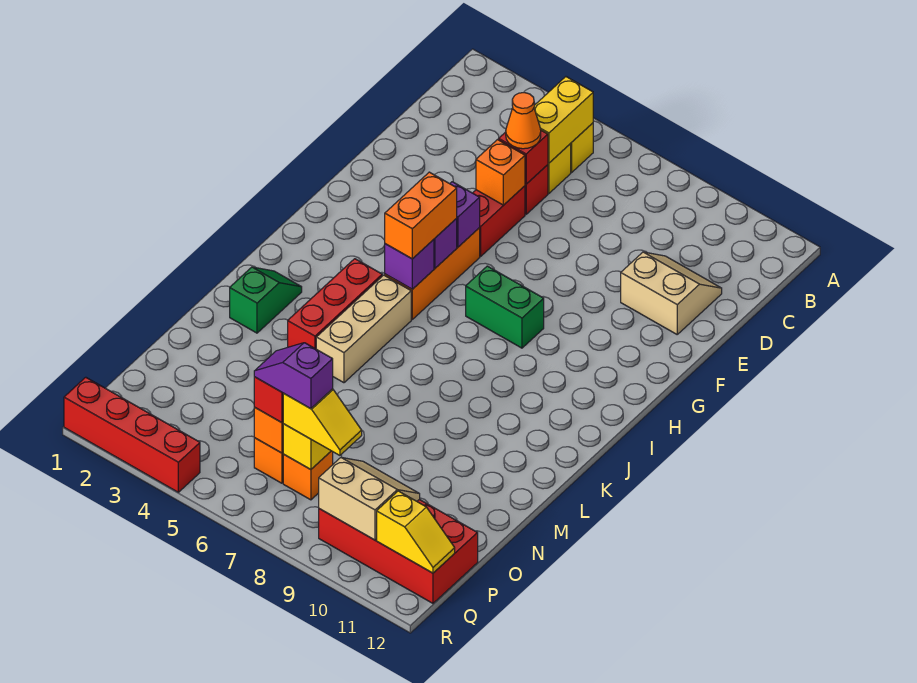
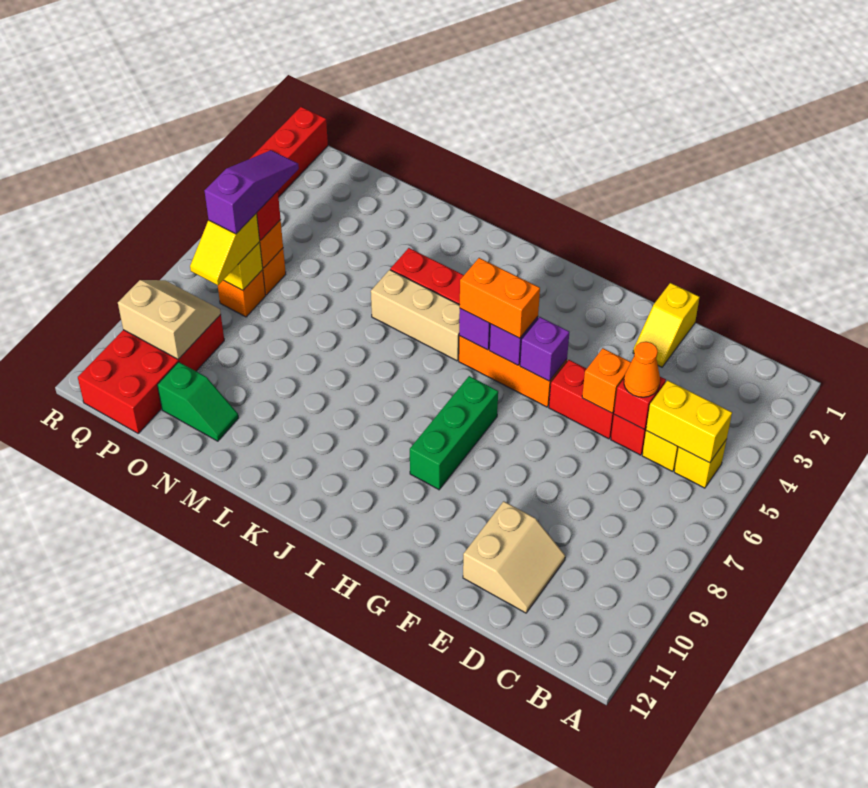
green brick H7:H8 level 1 -> green brick H7:H9 level 1
green slope K2:L2 level 1 top L -> green slope N11:O11 level 1 top O
purple slope P6:P7 level 4 top 7 -> purple slope P5:P7 level 4 top 7
tan slope P9:Q10 level 2 top Q -> tan slope P9:Q10 level 2 top 10
yellow slope Q11:Q12 level 2 top 11 -> yellow slope E1:E2 level 1 top 1

